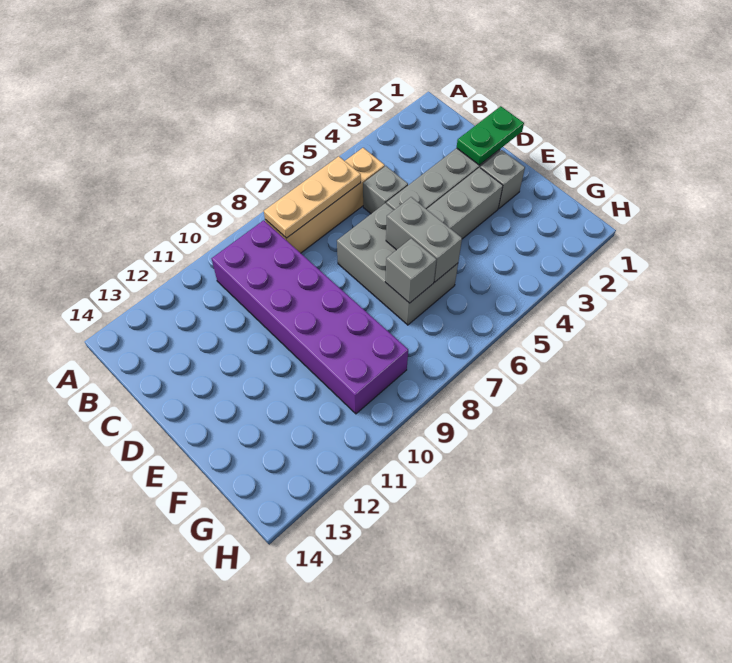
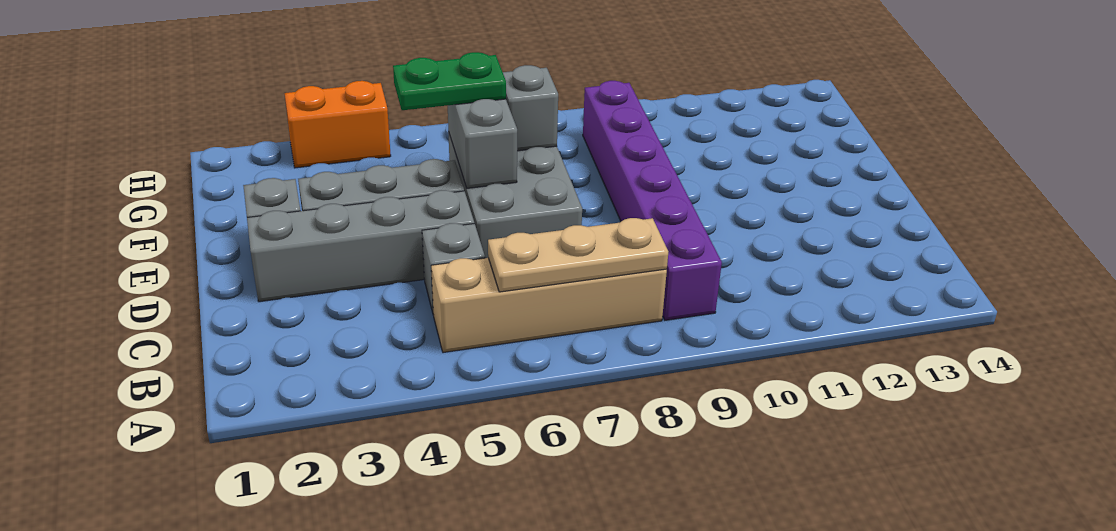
purple brick B9:G10 level 1 -> purple brick B9:G9 level 1
green plate D1:D2 level 2 -> green plate F5:F6 level 3
none -> orange brick H3:H4 level 1

